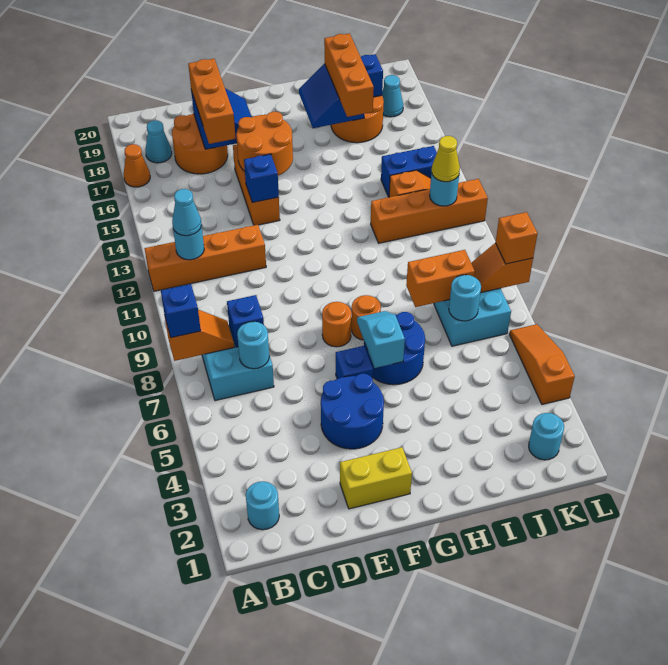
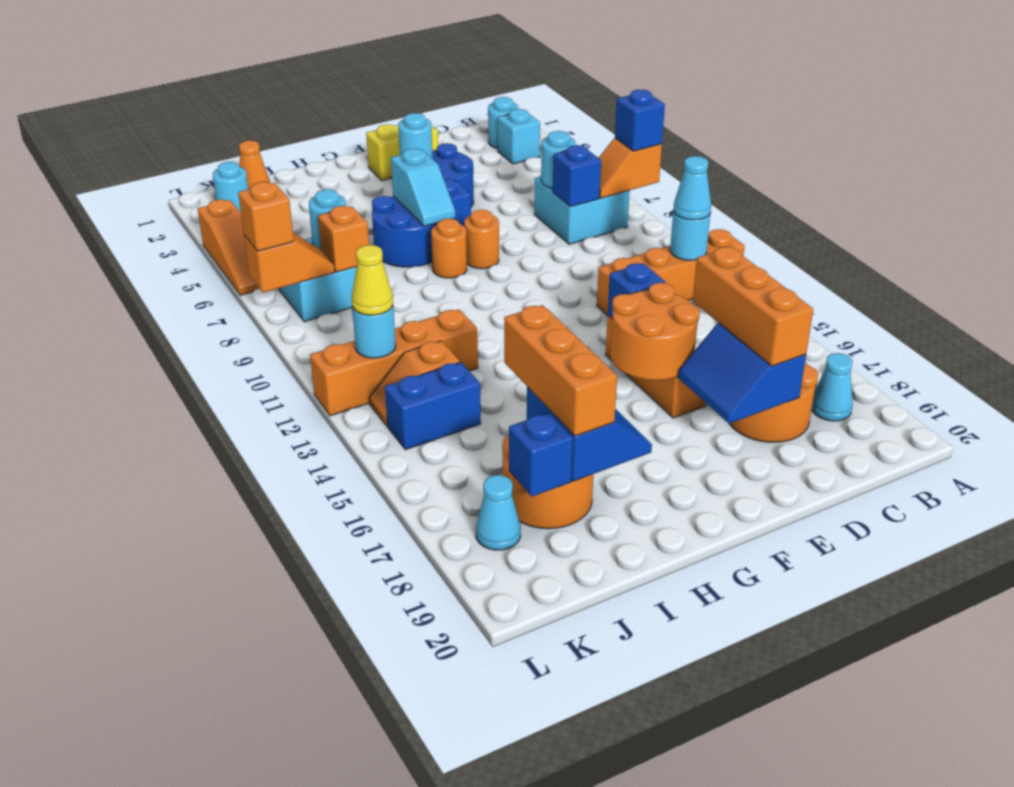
orange cone A17 level 1 -> orange cone J1 level 1
none -> cyan brick B3 level 1
none -> cyan round brick F4 level 2
orange brick I8:J8 level 2 -> orange brick J8 level 2

